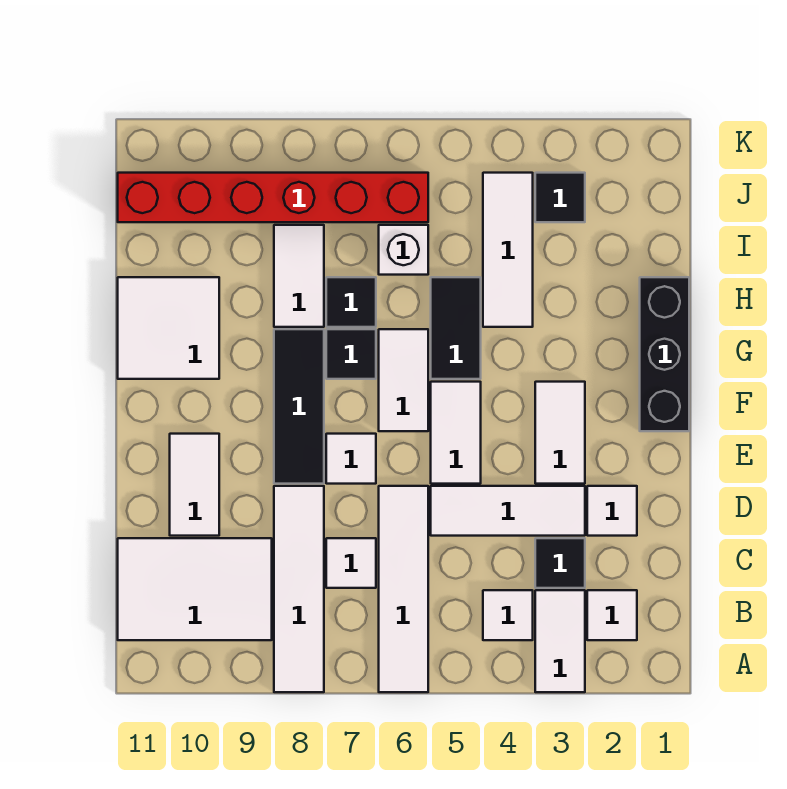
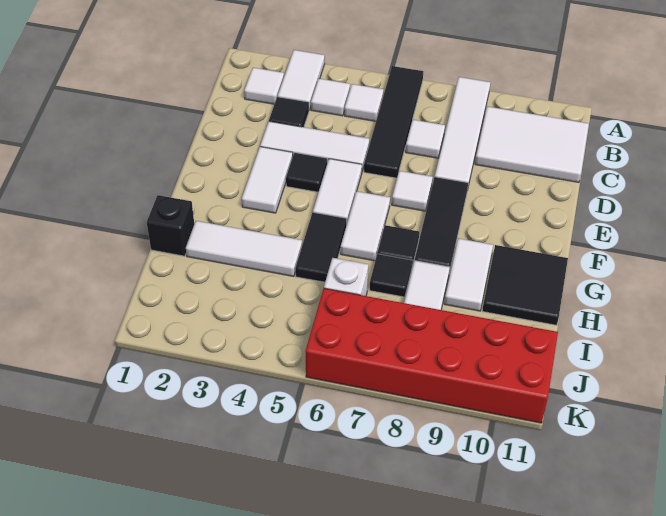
white tile A6:D6 level 1 -> black tile A6:D6 level 1
white tile D2 level 1 -> white tile B5 level 1
white tile D10:E10 level 1 -> white tile G9:H9 level 1
black brick F1:H1 level 1 -> black brick H1 level 1
white tile G10:H11 level 1 -> black tile G10:H11 level 1
white tile H4:J4 level 1 -> white tile H2:H4 level 1
black tile J3 level 1 -> black tile E4 level 1
red brick J6:J11 level 1 -> red brick J6:K11 level 1

